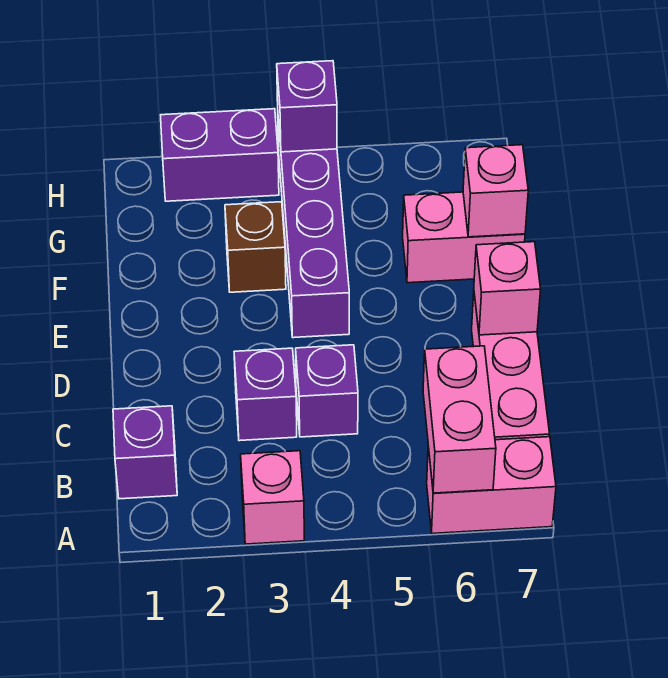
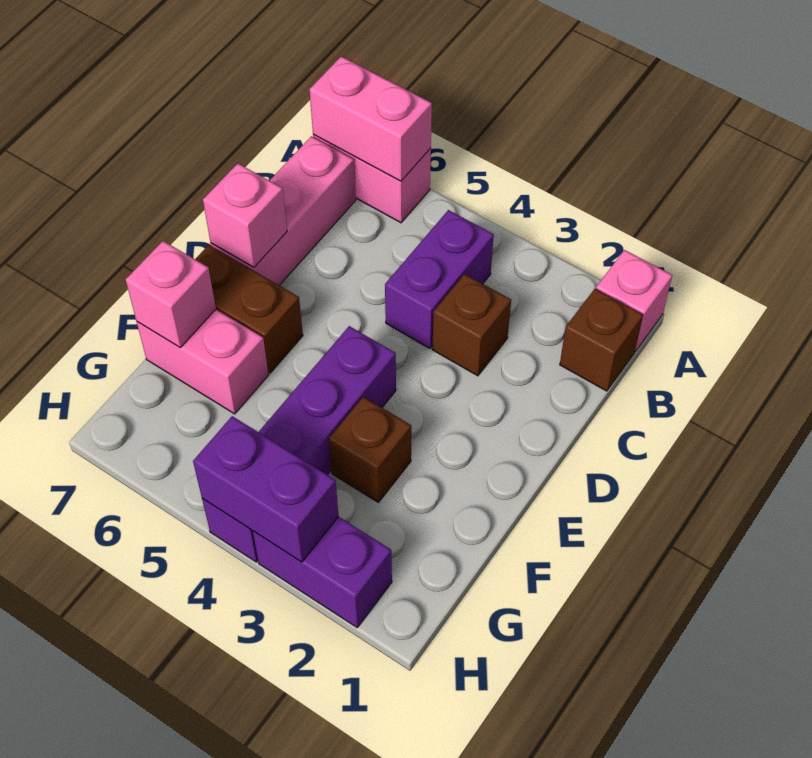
pink brick A3 level 1 -> pink brick A1 level 1
pink brick A6:B6 level 2 -> pink brick A6:A7 level 2
purple brick B1 level 1 -> brown brick B1 level 1
purple brick C3 level 1 -> brown brick C3 level 1
purple brick C4 level 1 -> purple brick B4:C4 level 1
none -> brown brick E6:E7 level 1
purple brick H4 level 2 -> purple brick H3:H4 level 2

